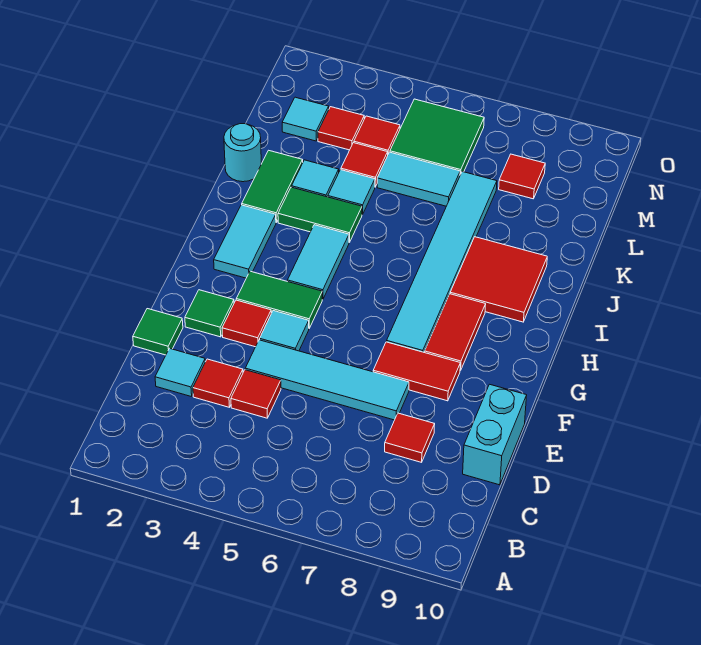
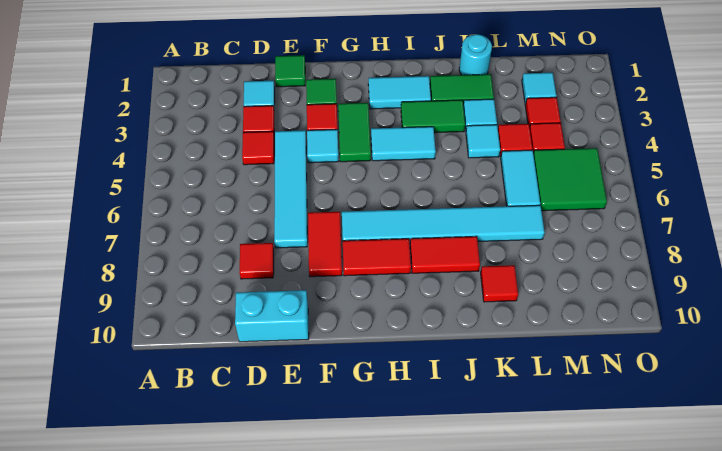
red tile I8:J9 level 1 -> red tile I8:J8 level 1
green tile J3:J4 level 1 -> green tile I3:J3 level 1
red tile M8 level 1 -> red tile K9 level 1

